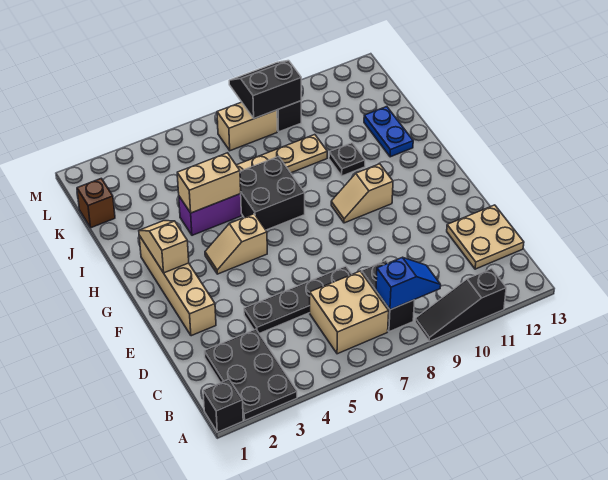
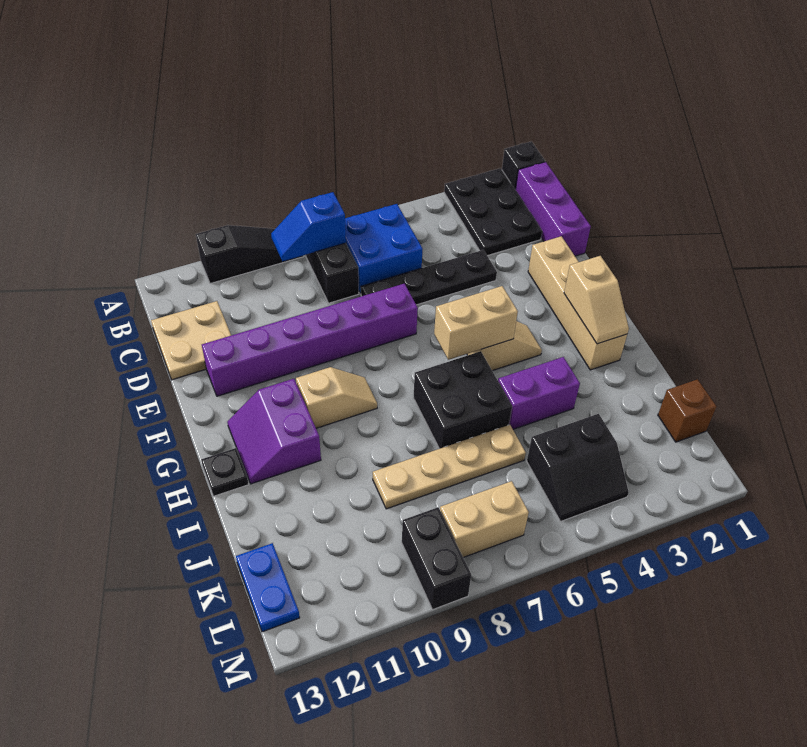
none -> purple brick B1:D1 level 1
tan brick B6:C7 level 1 -> blue brick B6:C7 level 1
none -> purple brick E7:E12 level 1
none -> purple slope G11:H12 level 1 top 11
tan brick I4:I5 level 2 -> tan brick G5:G6 level 2
black plate I10 level 1 -> black plate H13 level 1
blue plate I12:J12 level 1 -> blue plate K13:L13 level 1
black slope L8:M9 level 2 top L -> black slope K4:L5 level 1 top K

